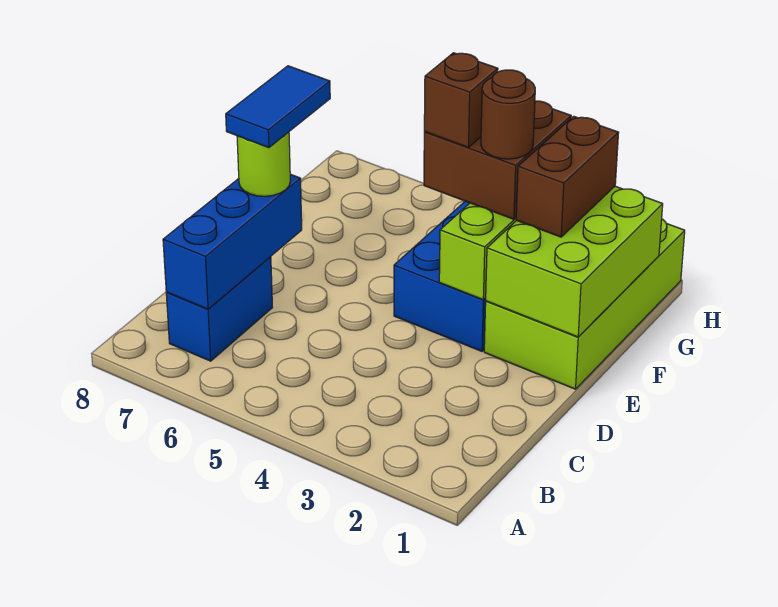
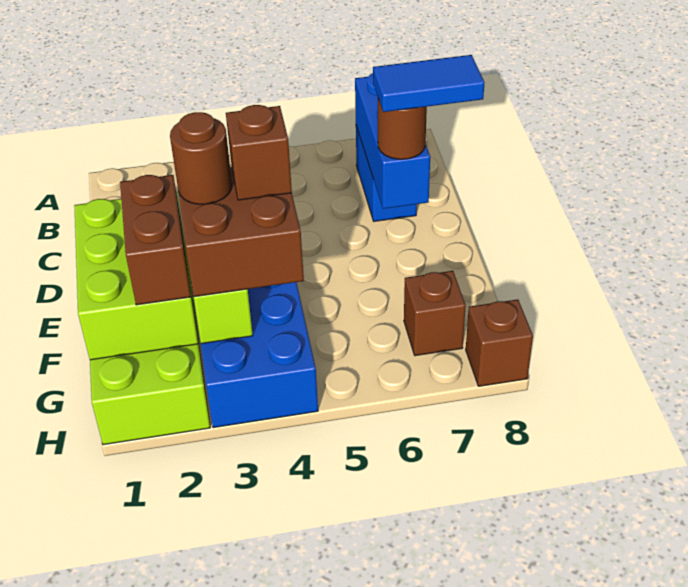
lime round brick D7 level 3 -> brown round brick D7 level 3
blue tile D7:E7 level 4 -> blue tile D7:D8 level 4
none -> brown brick G7 level 1
none -> brown brick H8 level 1

